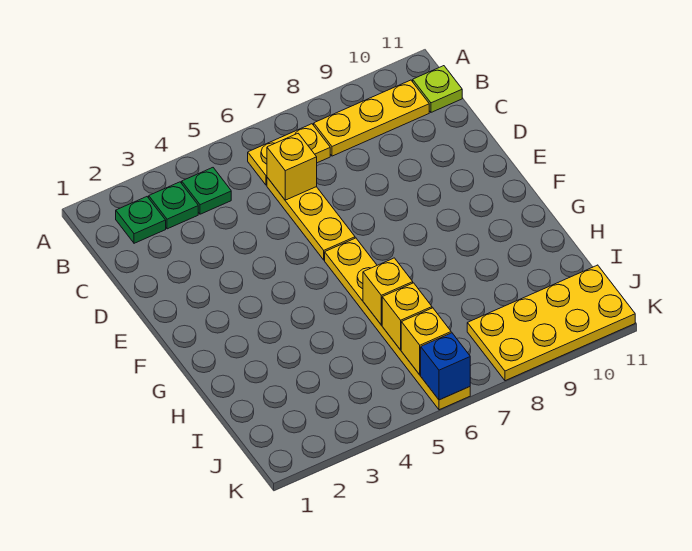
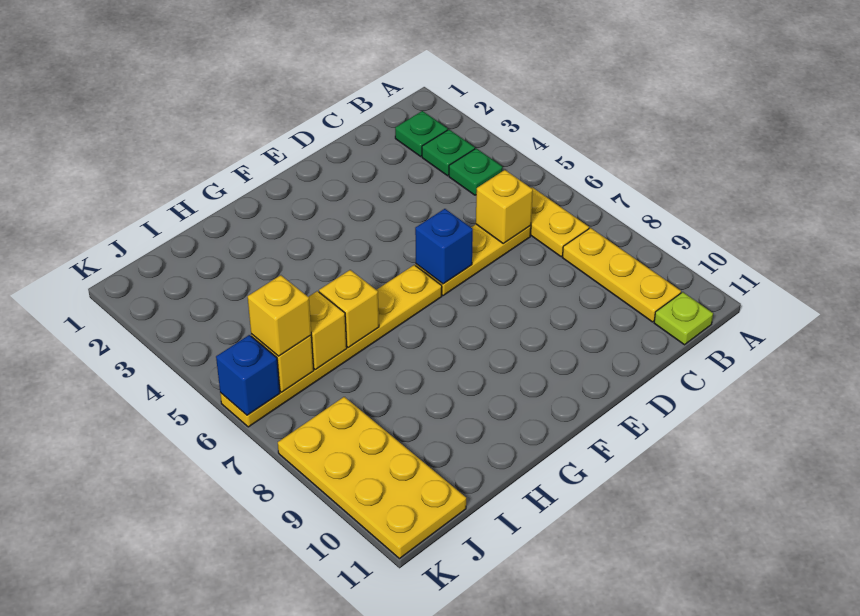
none -> blue brick E6 level 2
none -> yellow brick J6 level 3

